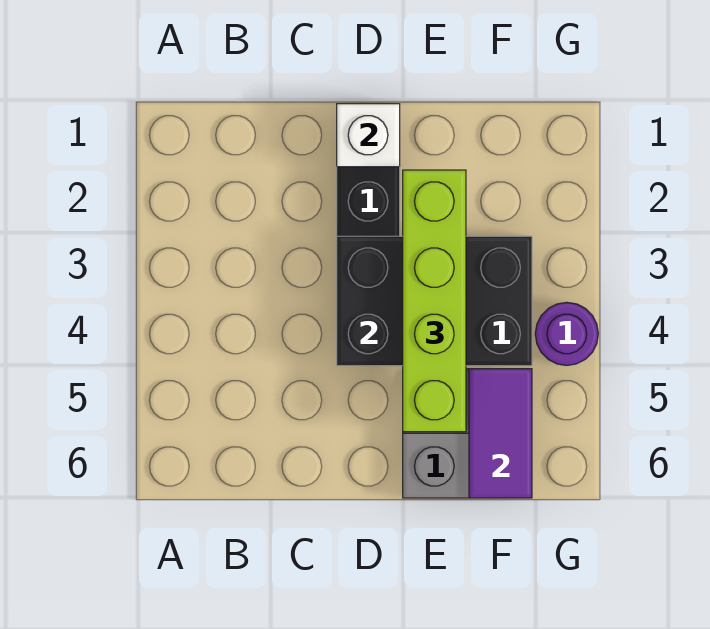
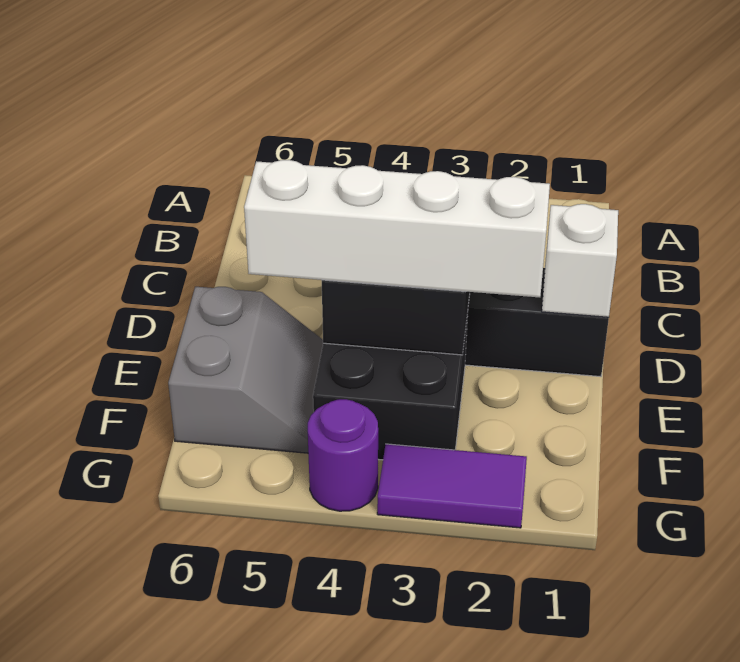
lime brick E2:E5 level 3 -> white brick E2:E5 level 3
purple tile F5:F6 level 2 -> purple tile G2:G3 level 1

